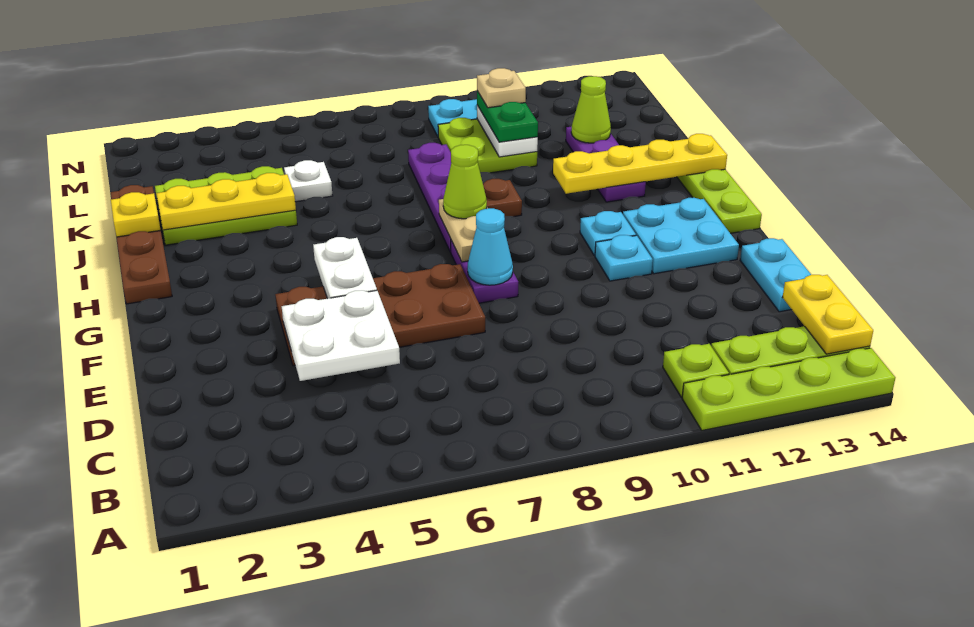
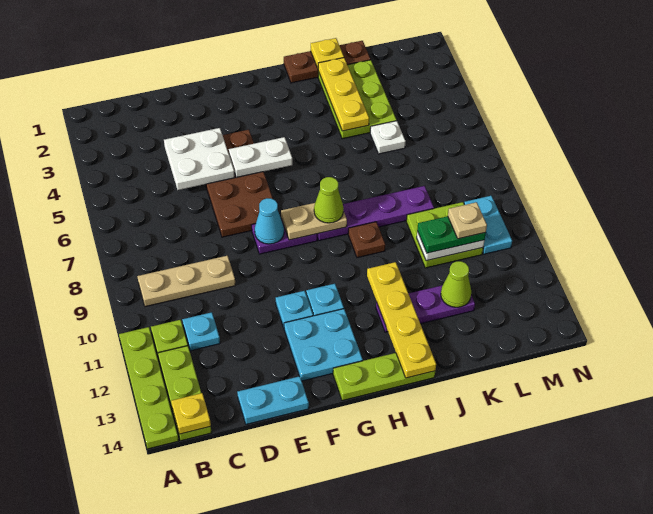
none -> tan plate B9:D9 level 1
yellow plate B14:C14 level 2 -> yellow plate B14 level 2
none -> cyan plate C11 level 1
brown plate H1:K1 level 1 -> brown plate I1:K1 level 1

